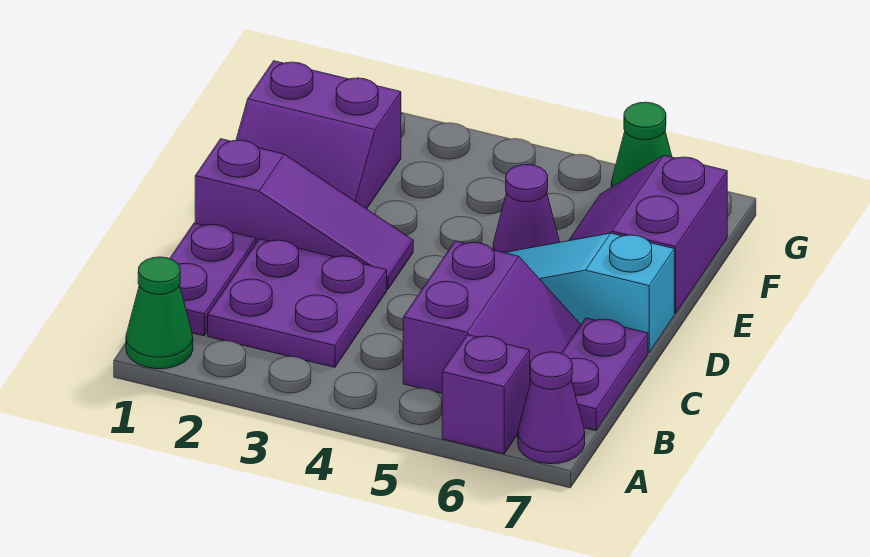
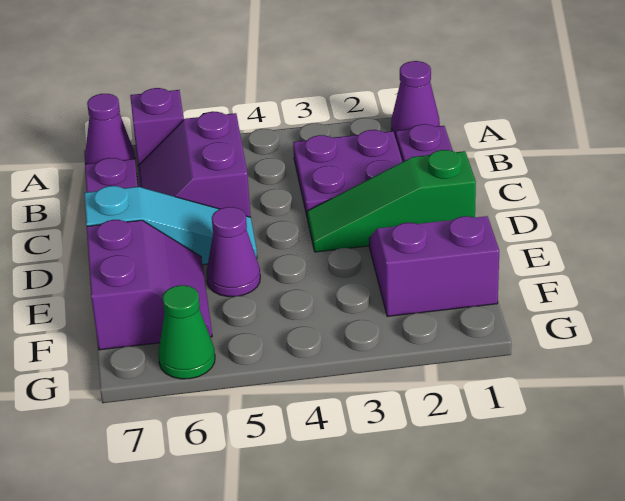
green cone A1 level 1 -> purple cone A1 level 1
purple slope D1:D3 level 1 top 1 -> green slope D1:D3 level 1 top 1

